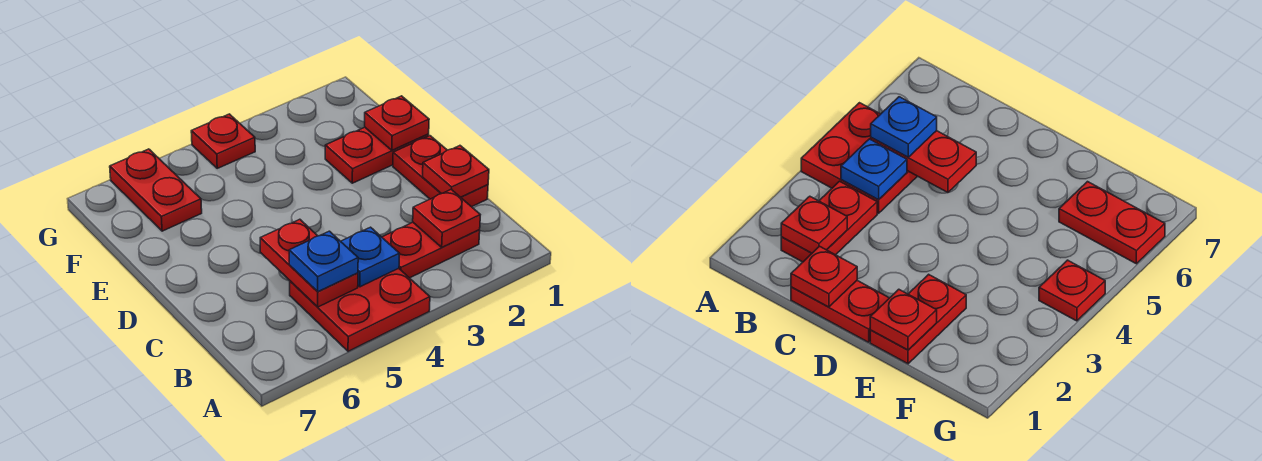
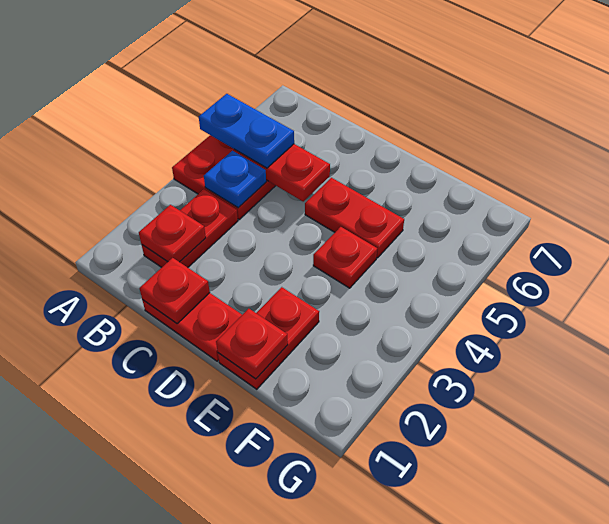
blue plate B5 level 3 -> blue plate A5:B5 level 3
red plate F6:G6 level 1 -> red plate D5:E5 level 1
red plate G4 level 1 -> red plate E4 level 1

